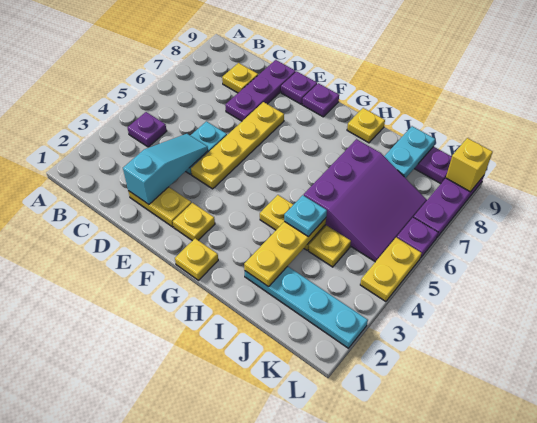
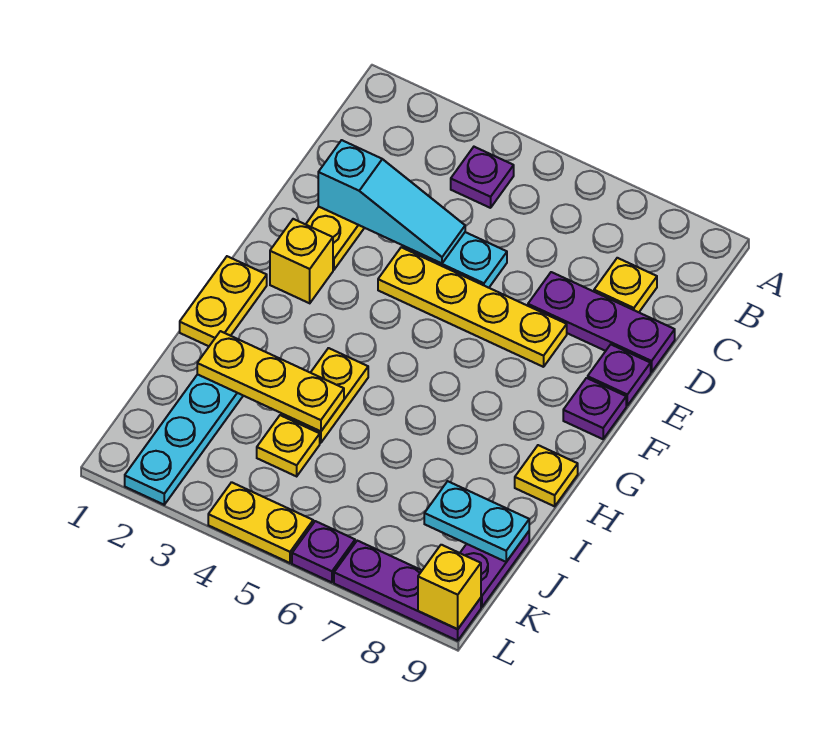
yellow plate F2 level 1 -> yellow brick F2 level 1
yellow plate G1 level 1 -> yellow plate G1:H1 level 1
cyan plate I4 level 3 -> none
purple slope I5:K7 level 1 top I -> none

